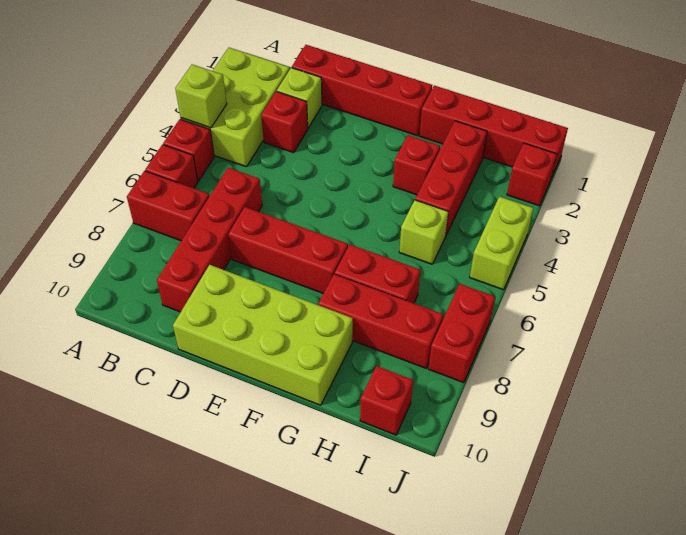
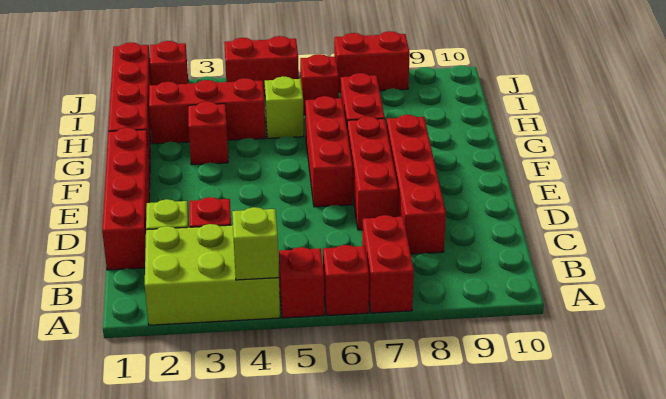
red brick C6:C9 level 1 -> red brick C8:F8 level 1
lime brick D9:G10 level 1 -> none
red brick G8:I8 level 1 -> red brick E6:G6 level 1
red brick I10 level 1 -> red brick I6 level 1
lime brick J4:J5 level 1 -> red brick J4:J5 level 1

